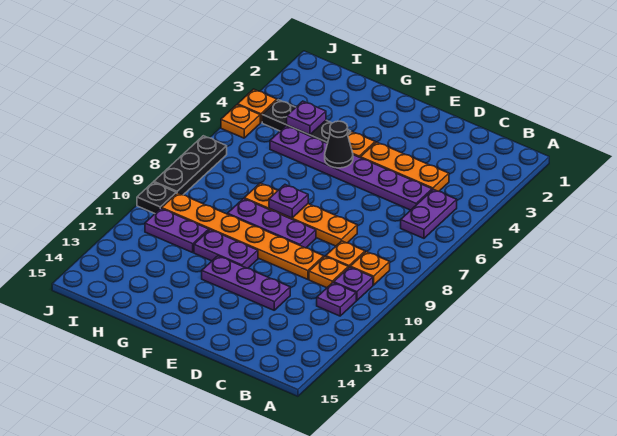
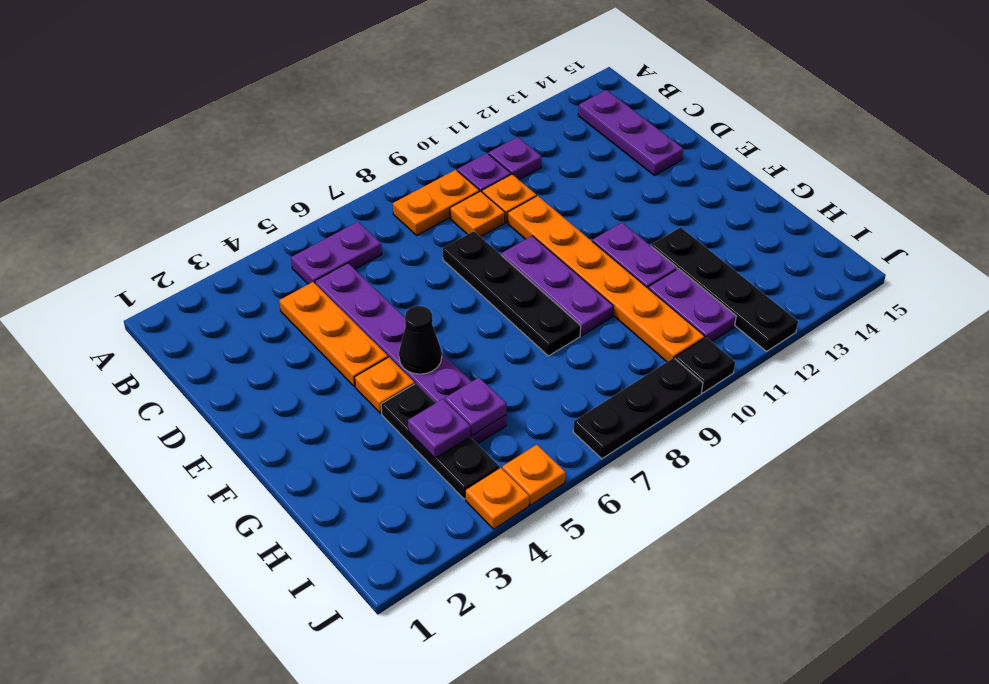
orange plate B9 level 1 -> orange plate B8:B9 level 1
orange plate D8:G8 level 1 -> black plate D8:G8 level 1
purple plate D12:F12 level 1 -> purple plate B14:D14 level 1
purple plate F8 level 2 -> purple plate H5 level 2
none -> black plate G12:J12 level 1

